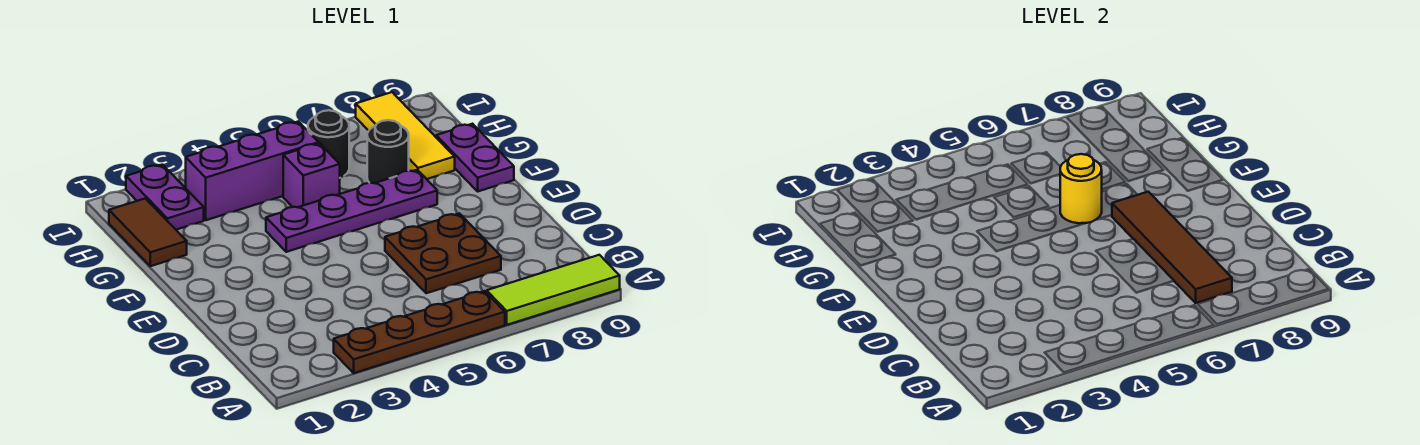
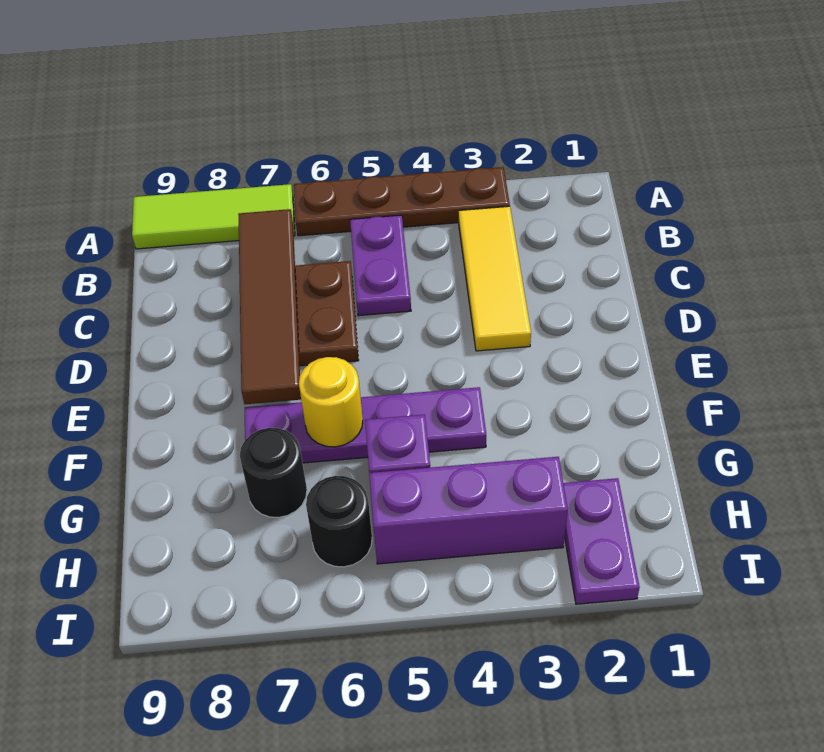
purple plate F9:G9 level 1 -> purple plate B5:C5 level 1
brown tile G1:H1 level 1 -> none
yellow tile G8:I8 level 1 -> yellow tile B3:D3 level 1

